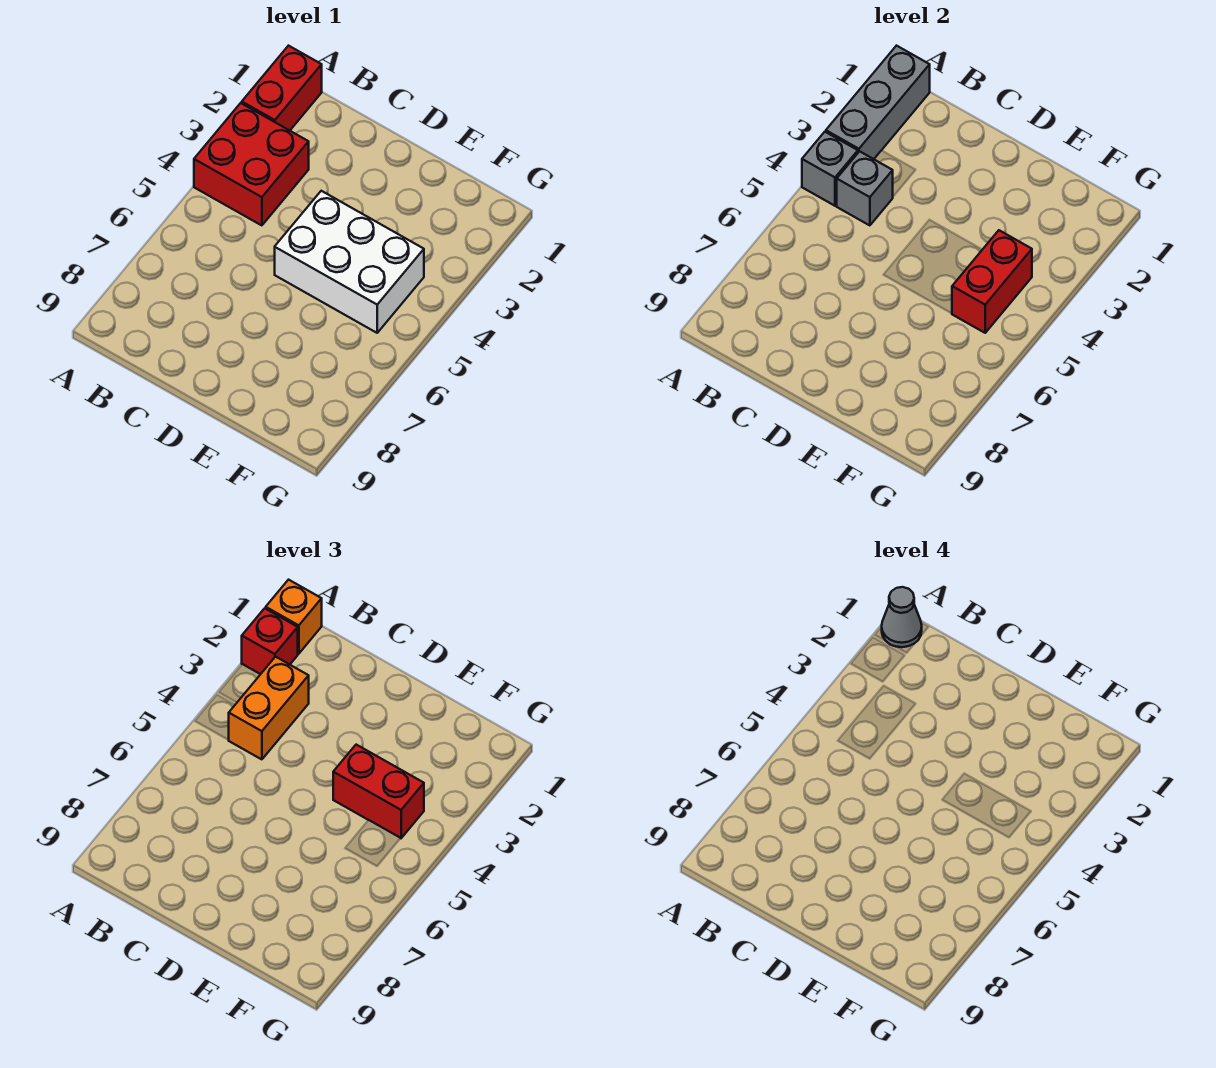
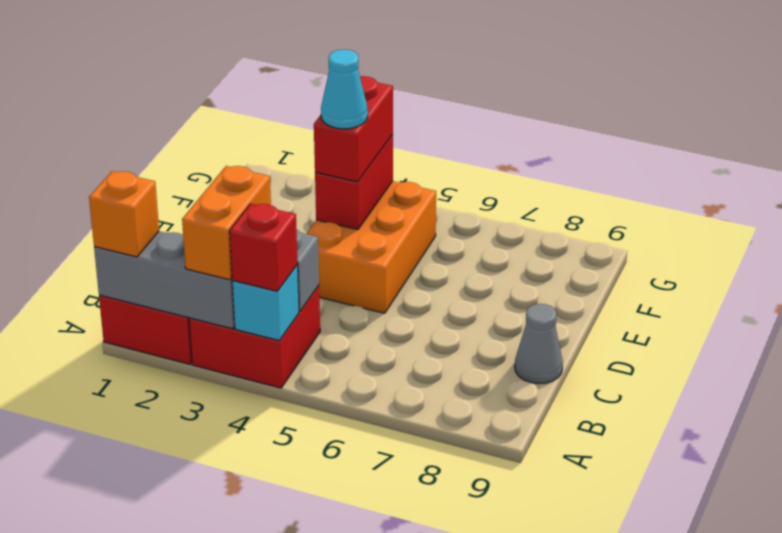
grey cone A1 level 4 -> grey cone C9 level 1
red brick A2 level 3 -> red brick A4 level 3
grey brick A4 level 2 -> cyan brick A4 level 2
orange brick B3:B4 level 3 -> orange brick A3:B3 level 3
white brick D4:F5 level 1 -> orange brick D4:F5 level 1
none -> cyan cone E4 level 4
red brick F4:F5 level 2 -> red brick E4:F4 level 2

